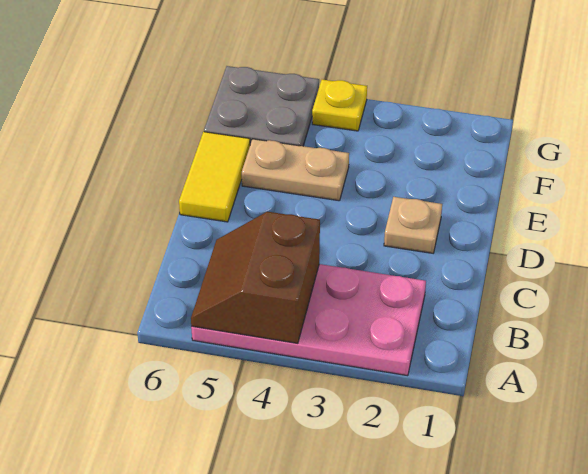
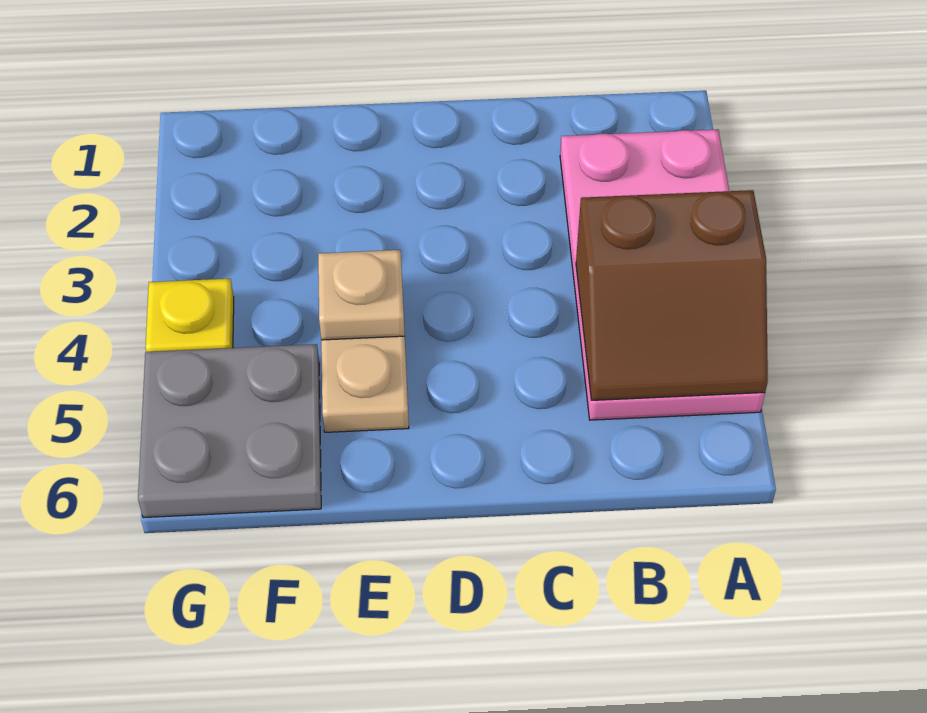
tan plate D2 level 1 -> tan plate E4 level 2
yellow tile D6:E6 level 1 -> none

